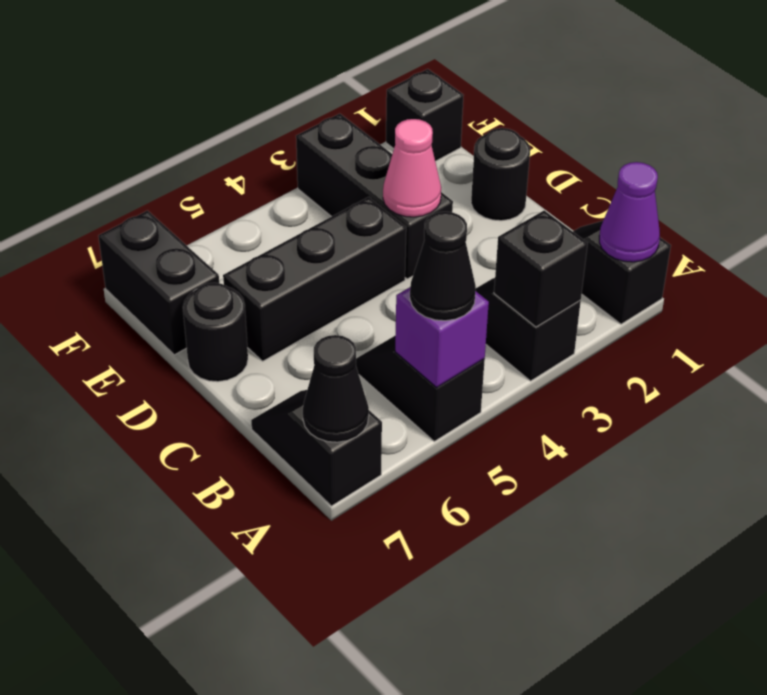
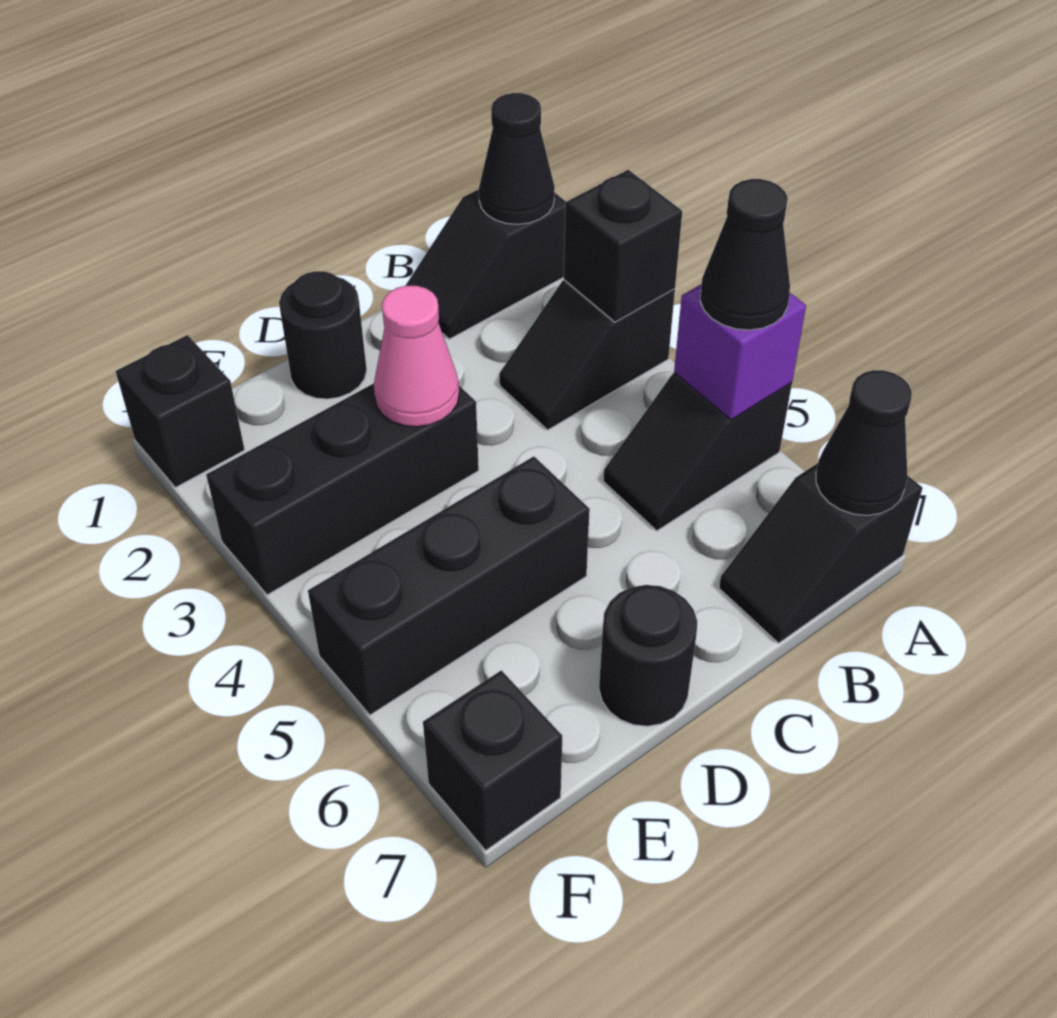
purple cone A1 level 2 -> black cone A1 level 2
black brick D4:D6 level 1 -> black brick D5:F5 level 1
black brick E7:F7 level 1 -> black brick F7 level 1

